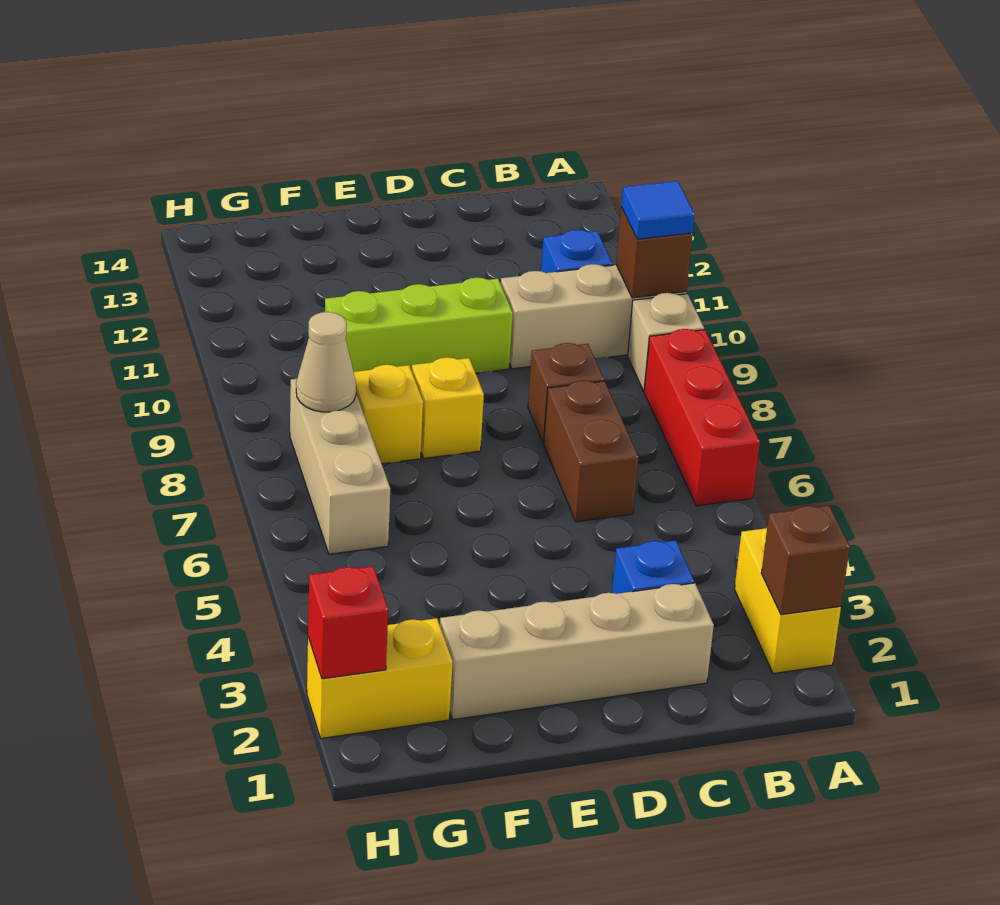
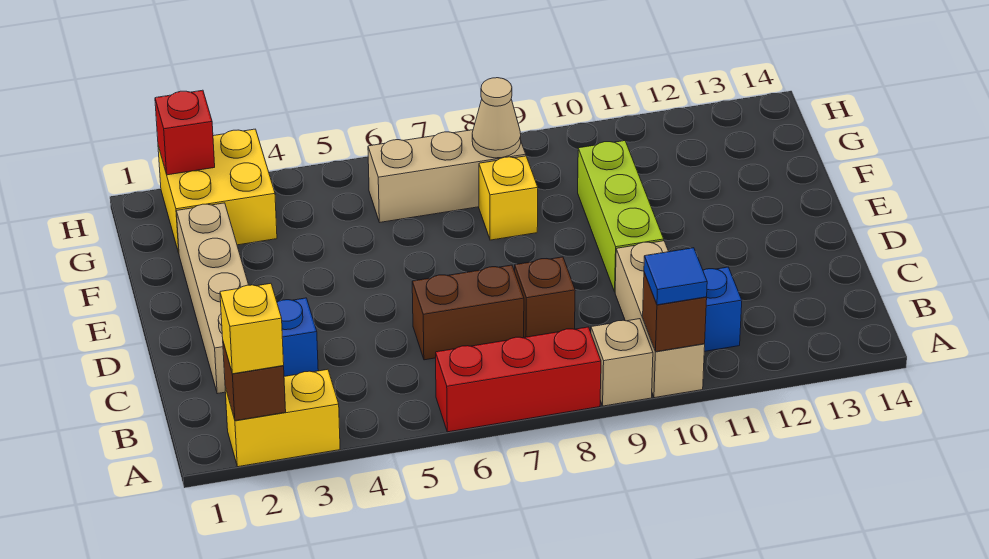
yellow brick E8 level 1 -> yellow brick A2 level 3
yellow brick G2:H2 level 1 -> yellow brick G2:H3 level 1

